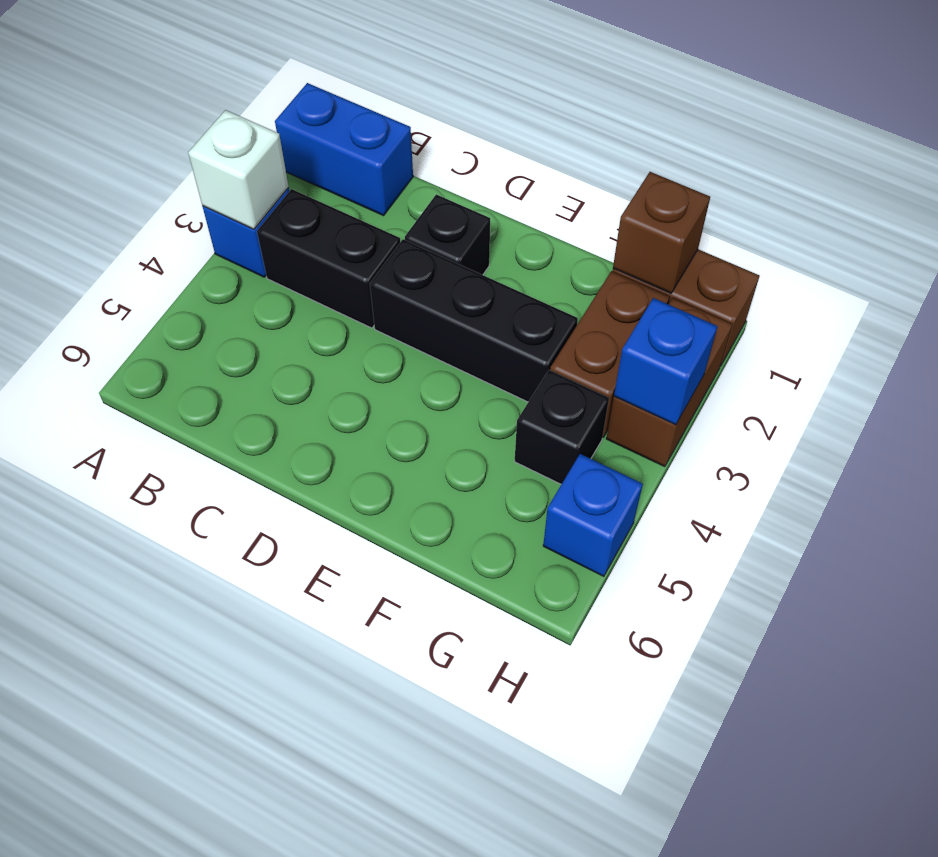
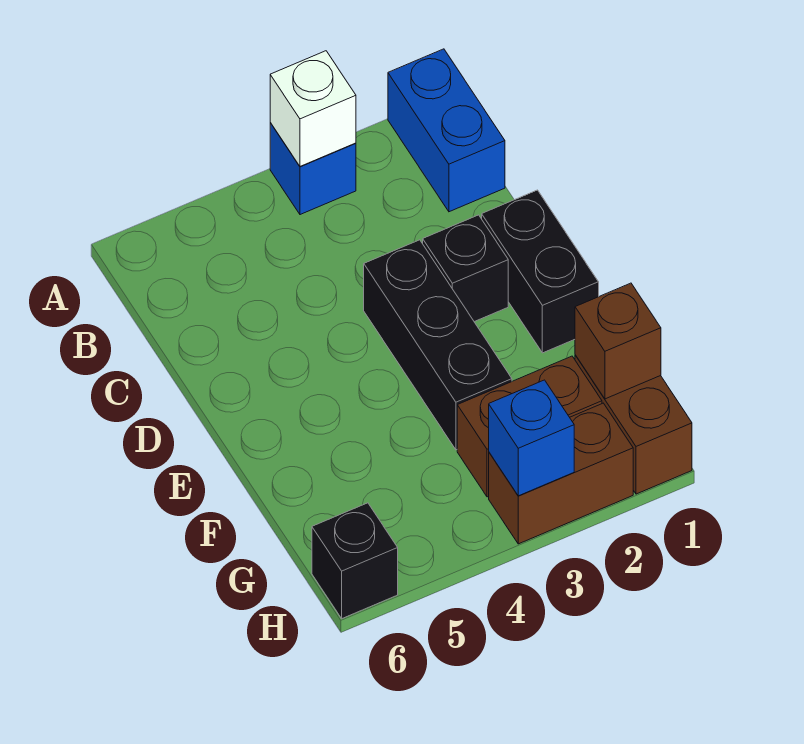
black brick B3:C3 level 1 -> black brick D1:E1 level 1
black brick G4 level 1 -> black brick H6 level 1
blue brick H5 level 1 -> none

